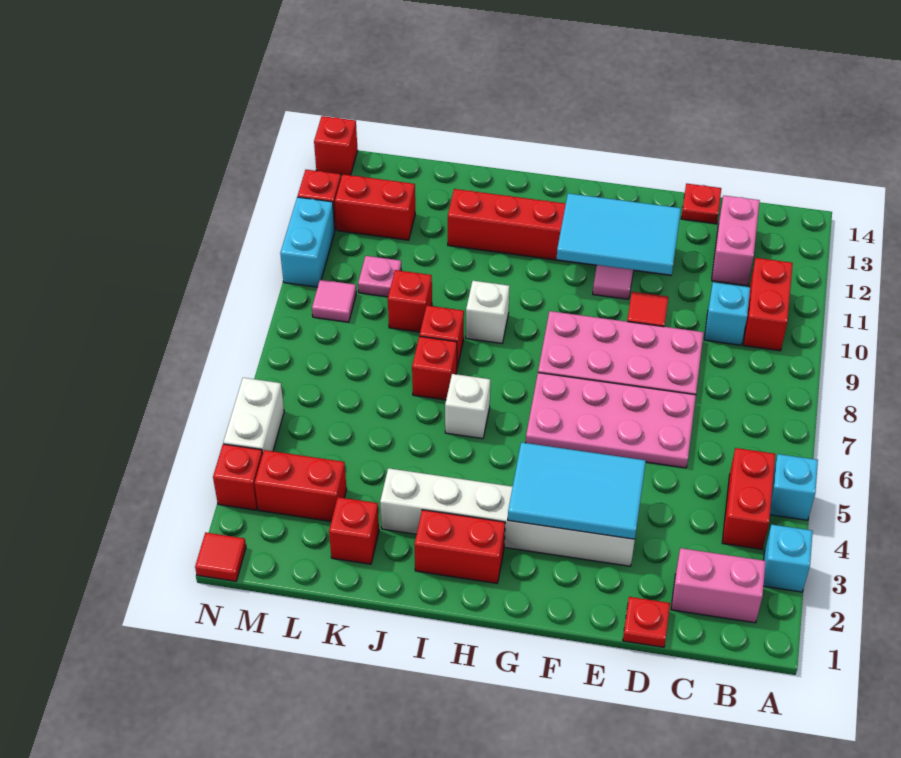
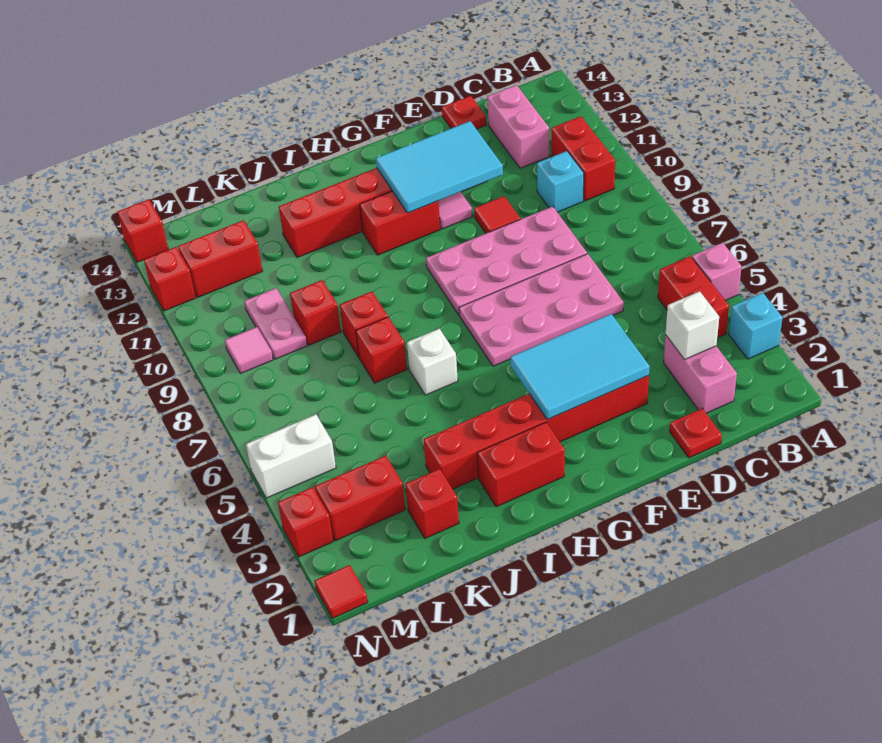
cyan brick A5 level 1 -> pink brick A5 level 1
pink brick B2:C2 level 1 -> pink brick C2:C3 level 1
white brick E3:J3 level 1 -> red brick E3:J3 level 1
none -> red brick G11:H11 level 1
white brick I9 level 1 -> white brick C3 level 2
pink plate L10 level 1 -> pink plate L9:L10 level 1
white brick N4:N5 level 1 -> white brick M5:N5 level 1
cyan brick N10:N11 level 1 -> none

